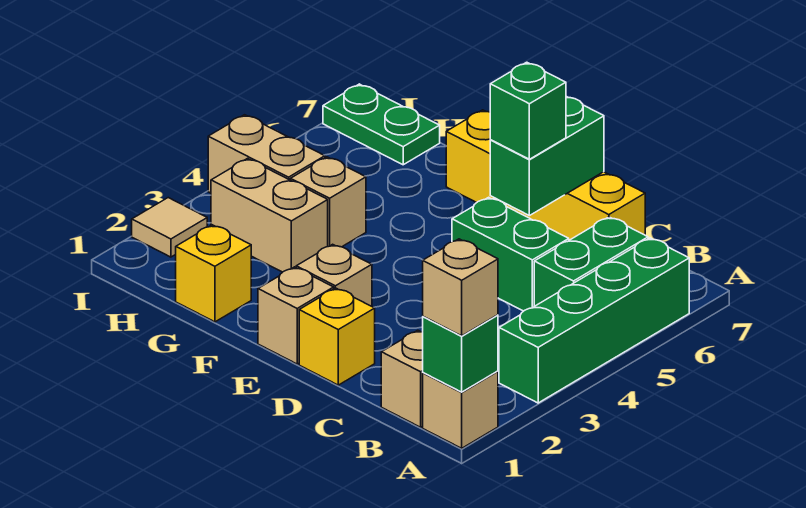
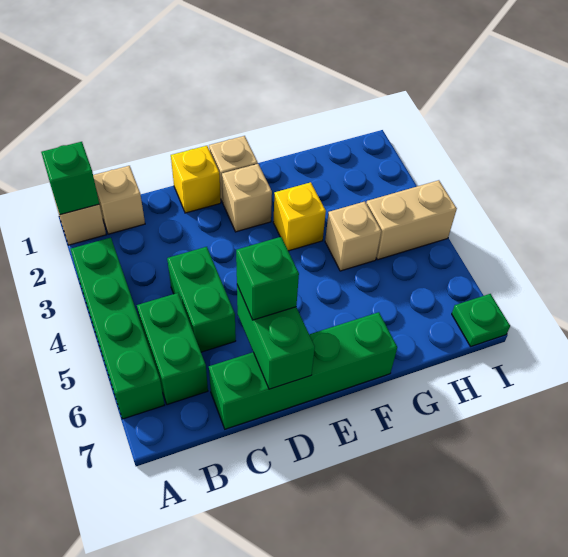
tan brick A1 level 3 -> none
green brick C5:D5 level 1 -> green brick C4:C5 level 1
yellow brick C7:F7 level 1 -> green brick C7:F7 level 1
yellow brick G1 level 1 -> yellow brick F3 level 1
tan brick G3:H3 level 1 -> none
green plate H7:I7 level 1 -> green plate I7 level 1
tan tile I2 level 1 -> none

